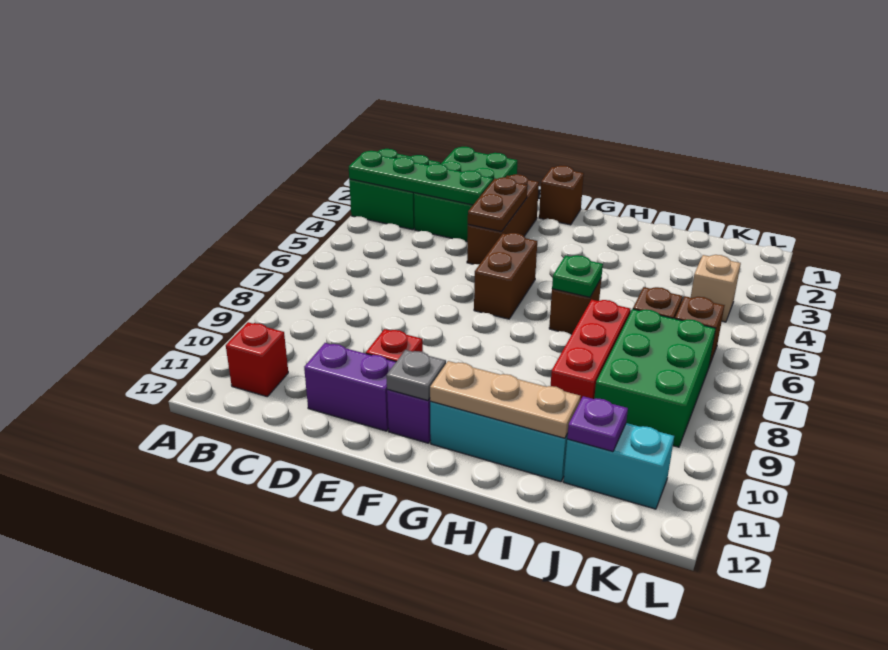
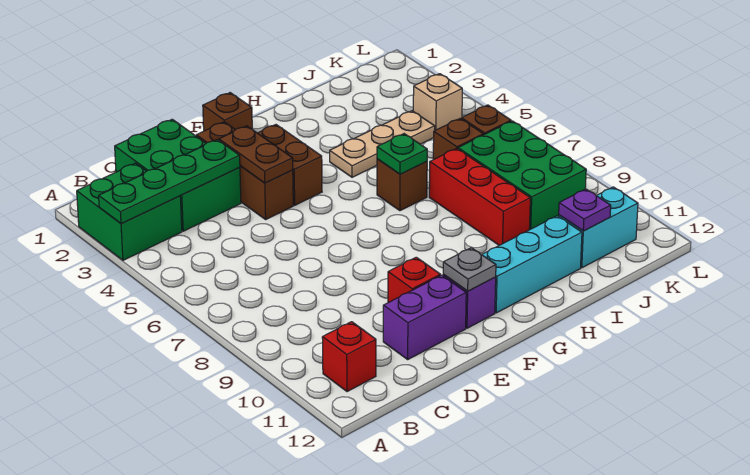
brown brick F5:F6 level 1 -> brown brick F3:F4 level 1
tan plate G11:I11 level 2 -> tan plate H4:J4 level 1

